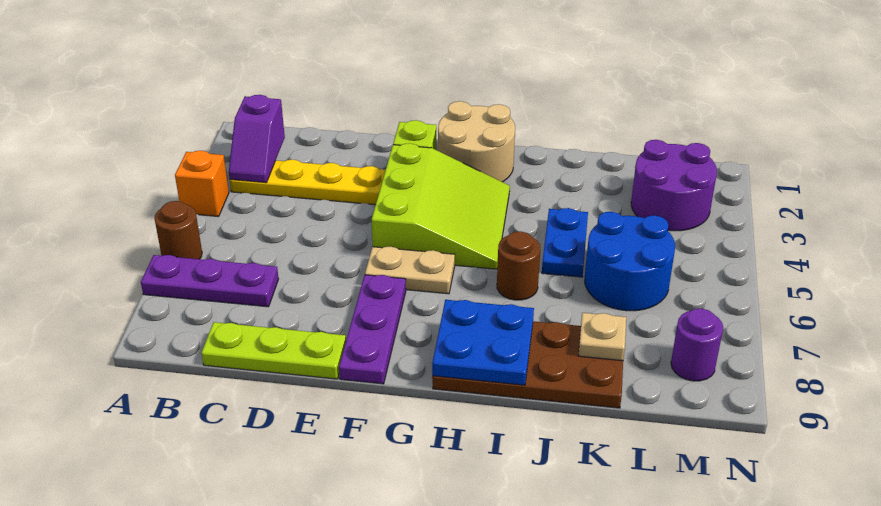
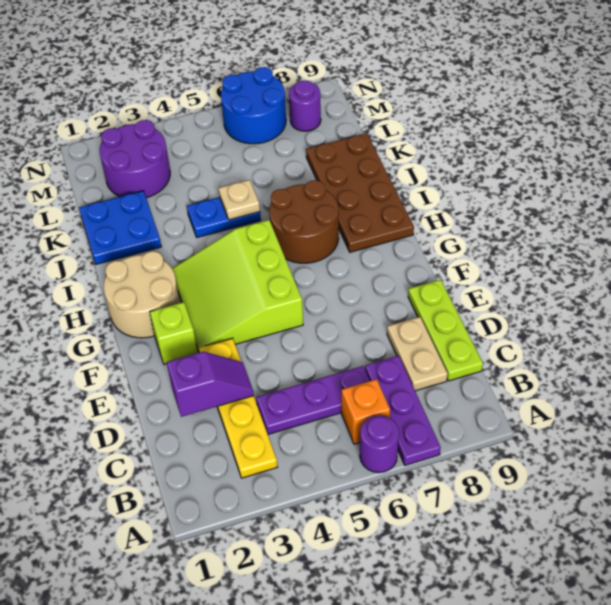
orange brick A4 level 1 -> orange brick B6 level 1
brown round brick A6 level 1 -> purple round brick A6 level 1
purple slope B2:B3 level 2 top 2 -> purple slope D2:D3 level 2 top 2
lime slope F3:H5 level 1 top F -> lime slope F3:H5 level 1 top 5
tan plate F6:G6 level 1 -> tan plate C8:D8 level 1
purple plate F7:F9 level 1 -> purple plate C4:C6 level 1
blue plate H8:I9 level 2 -> blue plate J1:K2 level 1
brown round brick I6 level 1 -> brown round brick H6:I7 level 1
blue round brick K5:L6 level 1 -> blue round brick M6:N7 level 1
tan plate K8 level 2 -> tan plate J5 level 2

